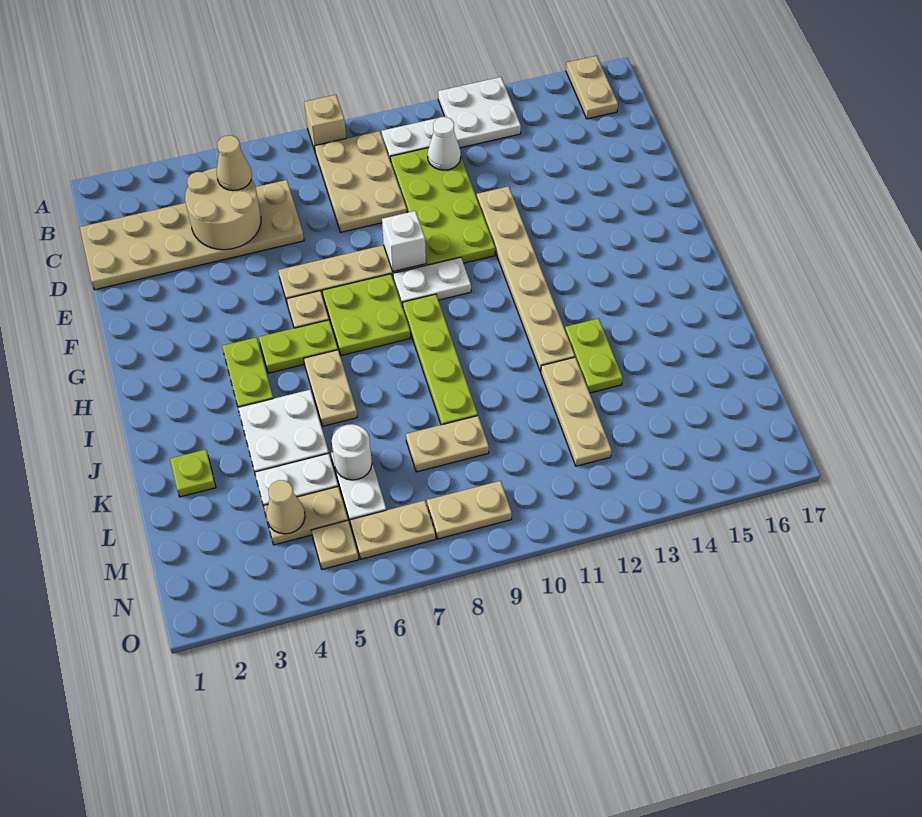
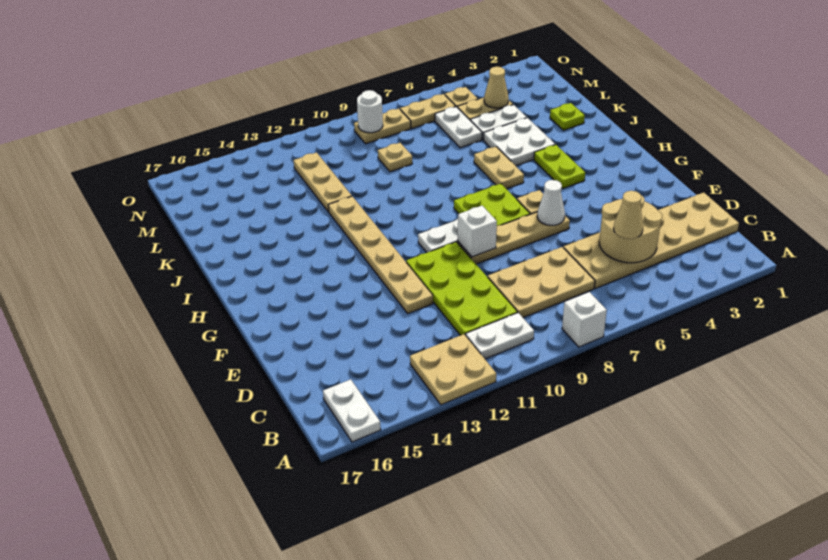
tan brick A8 level 1 -> white brick A8 level 1
white plate A12:B13 level 1 -> tan plate A12:B13 level 1
tan plate A16:B16 level 1 -> white plate A16:B16 level 1
tan plate B8:D9 level 1 -> tan plate C7:D9 level 1
white cone C11 level 2 -> white cone F6 level 2
lime plate H5:H6 level 1 -> none
lime plate H9:K9 level 1 -> none
lime plate J13:K13 level 1 -> none
white round brick L6 level 2 -> white round brick N9 level 2
tan plate L8:L9 level 1 -> tan plate L9 level 1

